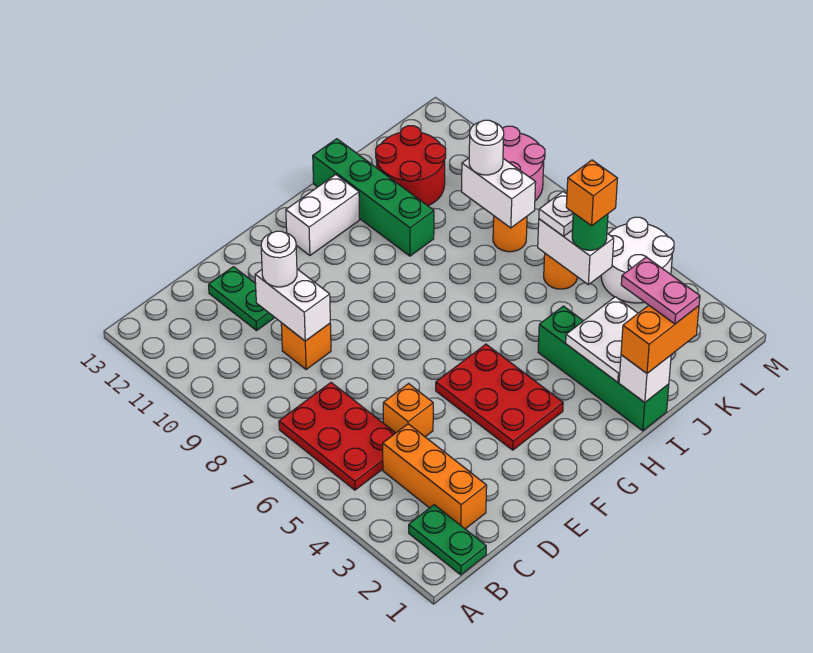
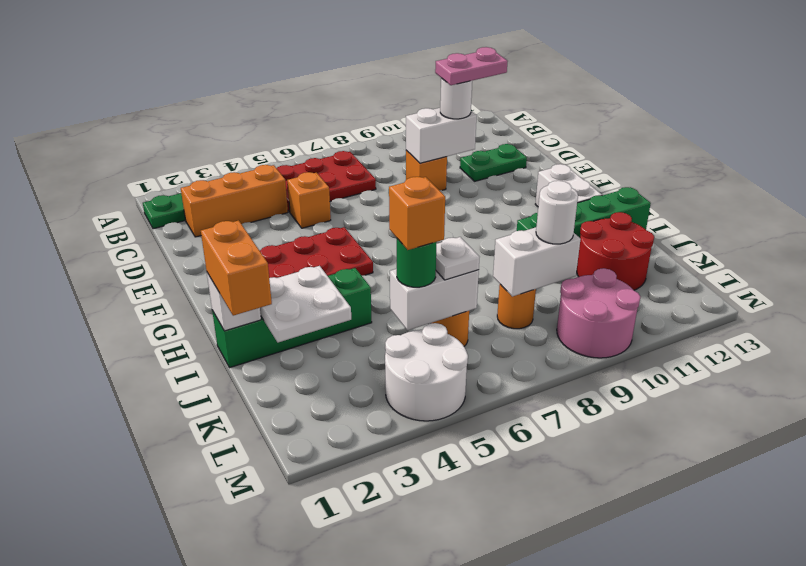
pink plate J1:J2 level 4 -> pink plate D10:D11 level 4

